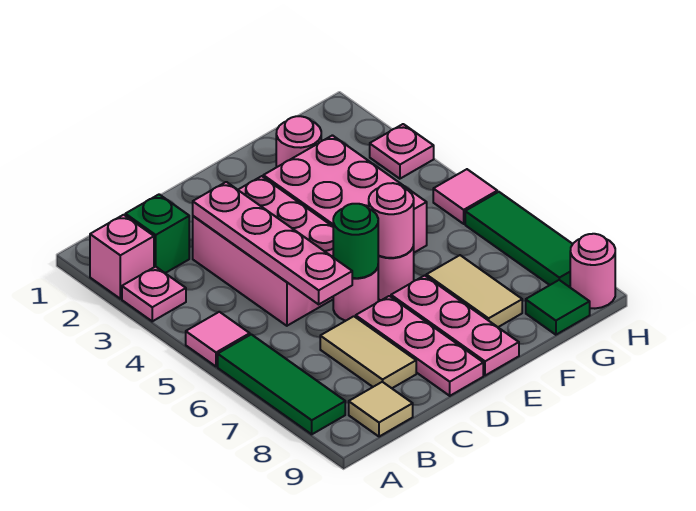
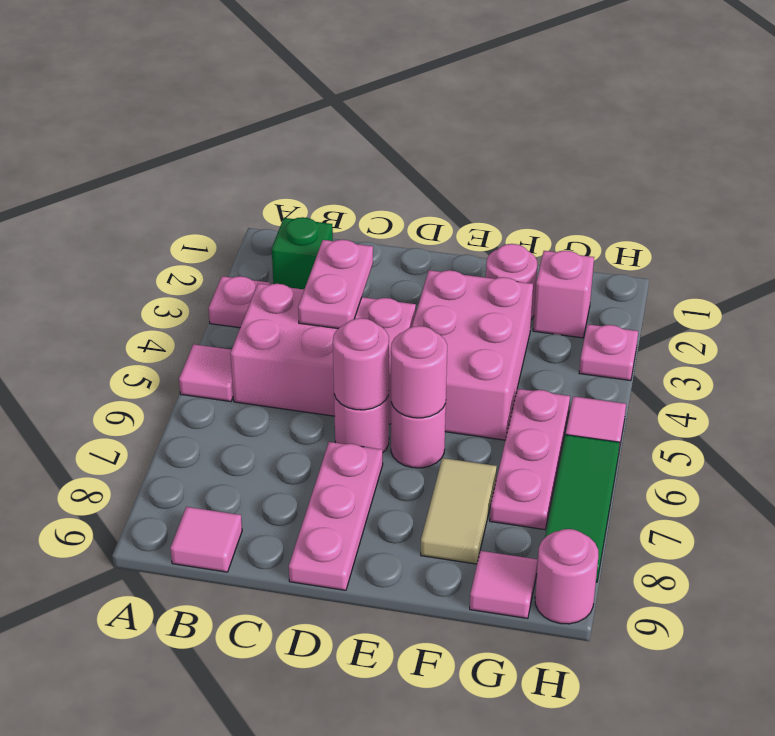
pink brick A2 level 1 -> pink brick G2 level 1
green tile A6:A8 level 1 -> none
tan tile B9 level 1 -> pink tile B9 level 1
pink brick C3:D5 level 1 -> pink brick B4:D5 level 1
pink plate C3:C6 level 2 -> pink plate C3:C4 level 2
tan tile C7:C8 level 1 -> none
green round brick D6 level 2 -> pink round brick D6 level 2
pink plate E7:E9 level 1 -> pink plate G5:G7 level 1
green tile G9 level 1 -> pink tile G9 level 1

